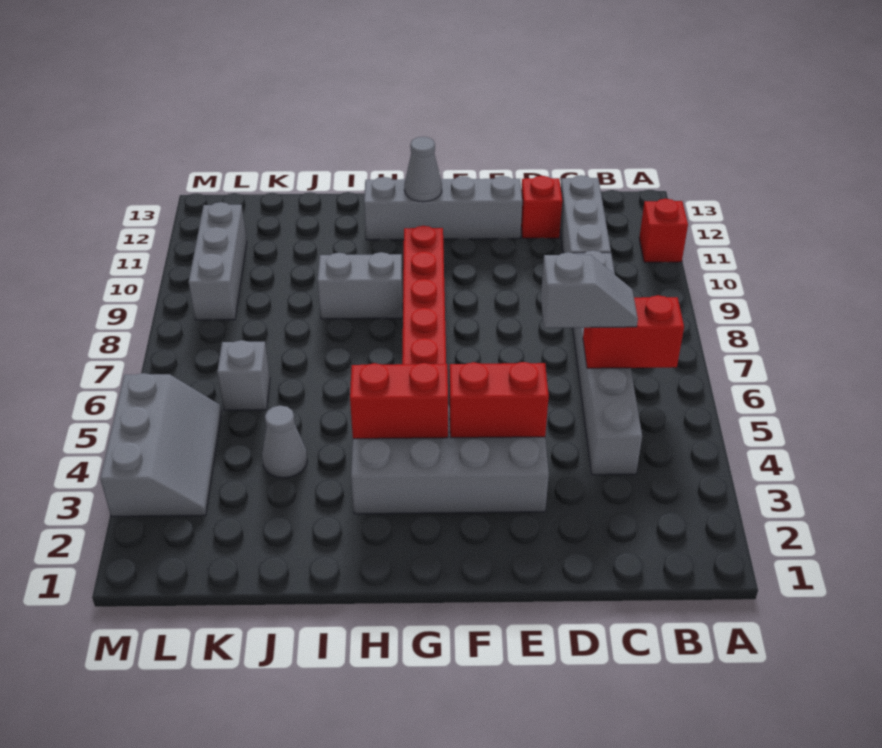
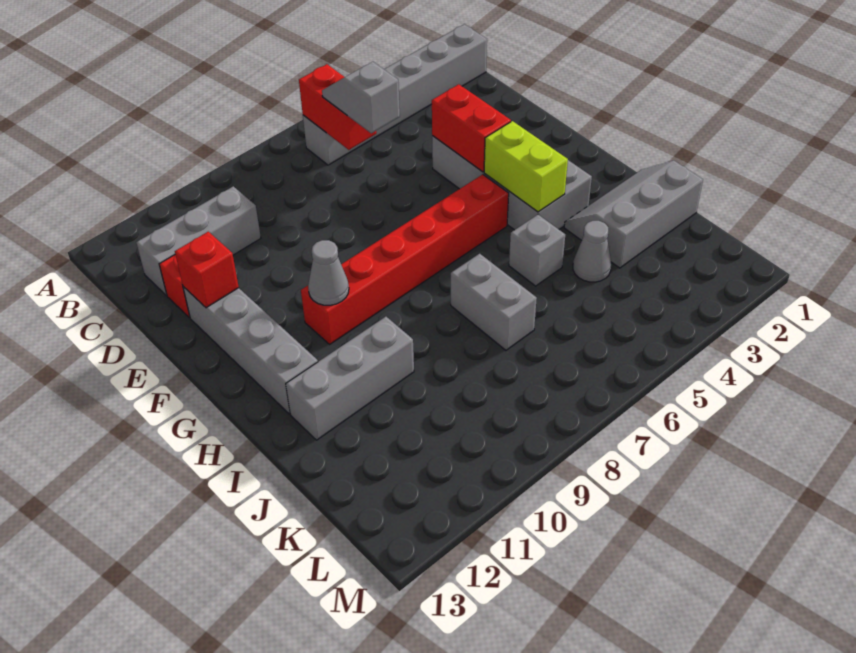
red brick A11 level 1 -> red brick E12 level 2
grey brick C4:C9 level 1 -> grey brick B1:B6 level 1
red brick G4:H4 level 2 -> lime brick G4:H4 level 2
grey cone G12 level 2 -> grey cone G10 level 2
grey brick H9:I9 level 1 -> grey brick I7:J7 level 1
grey brick K6 level 1 -> grey brick I5 level 1
grey slope L3:M5 level 1 top M -> grey slope I1:J3 level 1 top J
grey brick L9:L11 level 1 -> grey brick I10:I12 level 1

